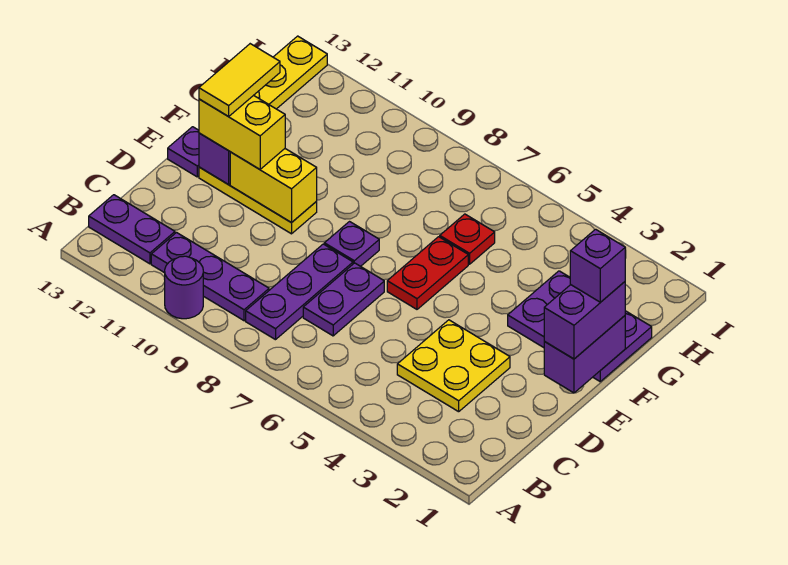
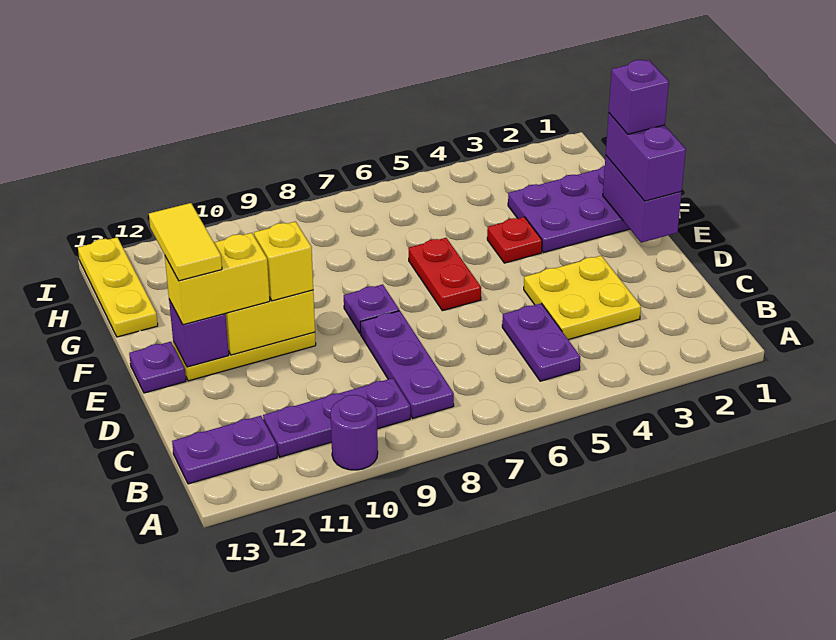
purple plate C7:D7 level 1 -> purple plate B5:C5 level 1
none -> yellow brick E10 level 3
red plate G6 level 1 -> red plate F4 level 1

